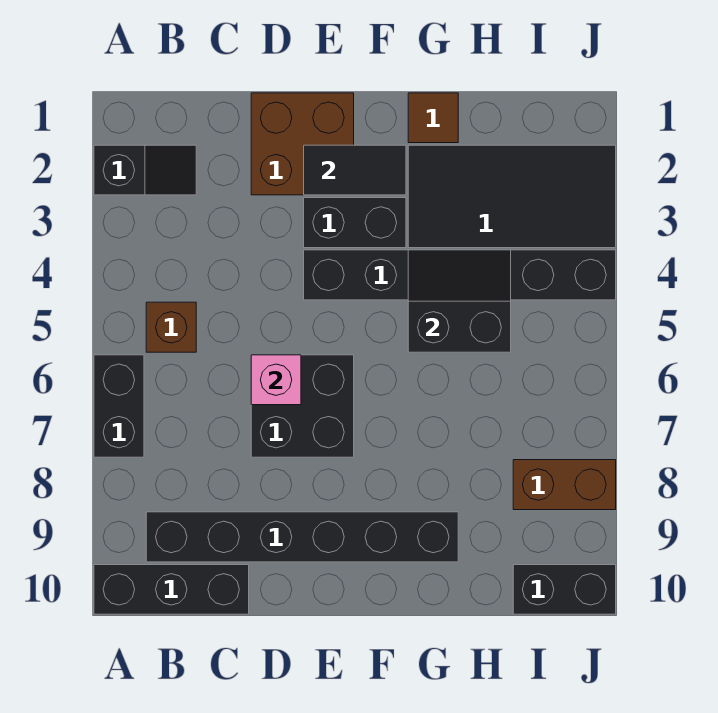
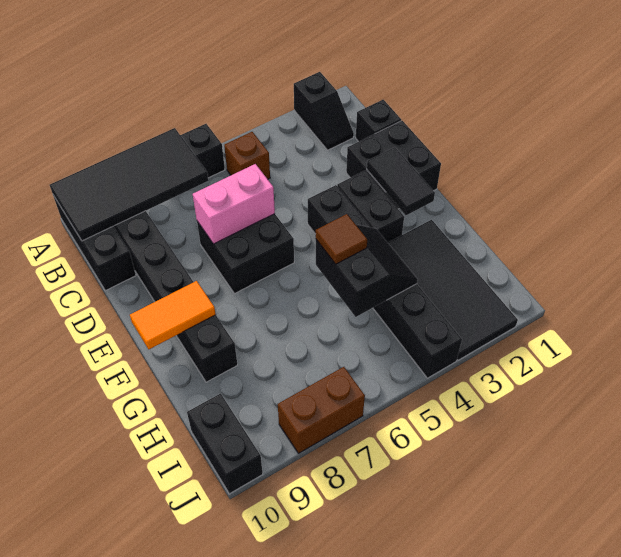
none -> black tile A7:B10 level 2
none -> black brick C1 level 1
brown brick D1:E2 level 1 -> black brick D1:E2 level 1
pink brick D6 level 2 -> pink brick D6:D7 level 2
none -> orange tile F9:F10 level 2
brown tile G1 level 1 -> brown tile G5 level 3
brown brick I8:J8 level 1 -> brown brick J7:J8 level 1

